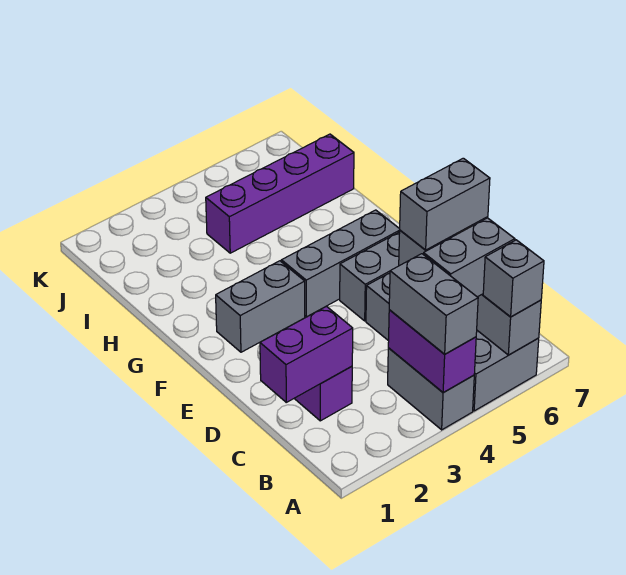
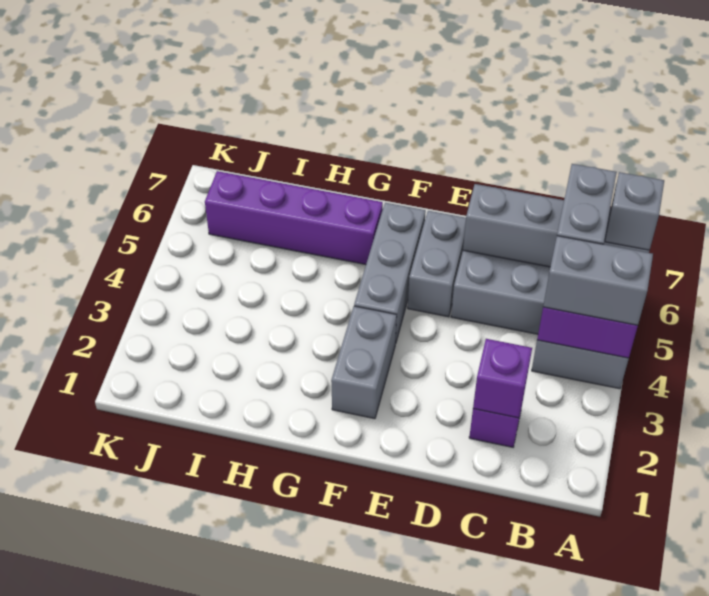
purple brick C1:C2 level 2 -> purple brick C2 level 2
grey brick D6:D7 level 3 -> none
purple brick I4:I7 level 1 -> purple brick G6:J6 level 1

